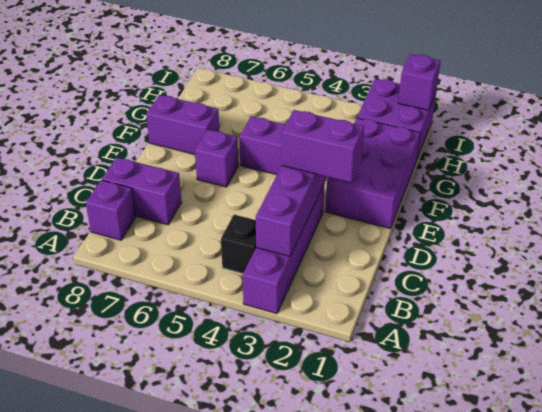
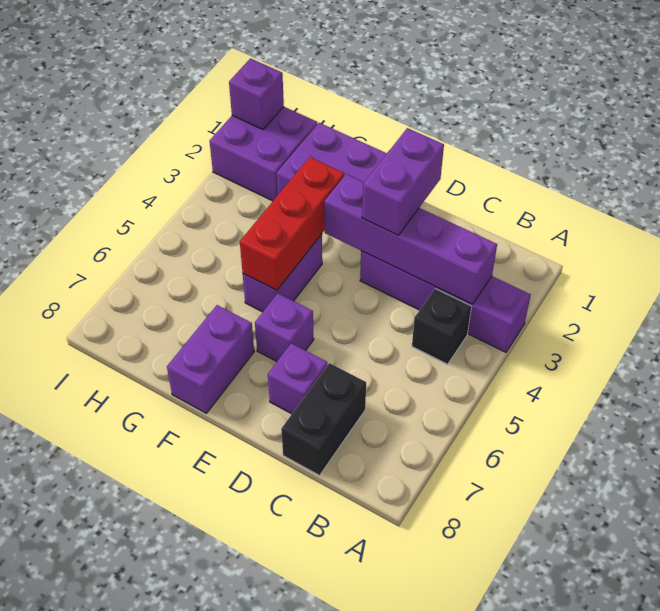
purple brick B8 level 1 -> purple brick D7 level 1
purple brick C7:C8 level 1 -> black brick C7:C8 level 1
none -> red brick F3:F5 level 2

